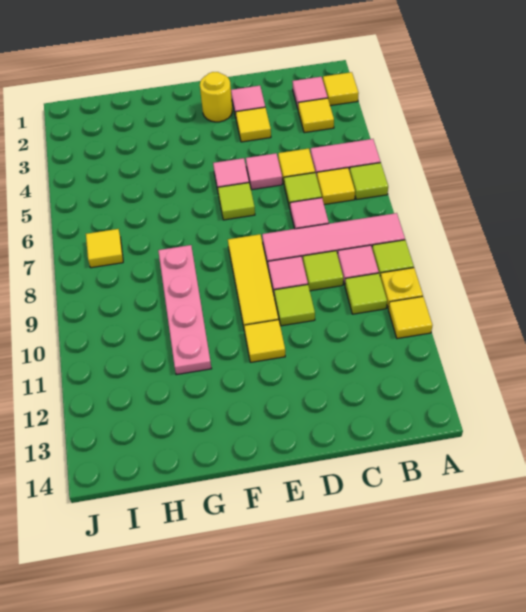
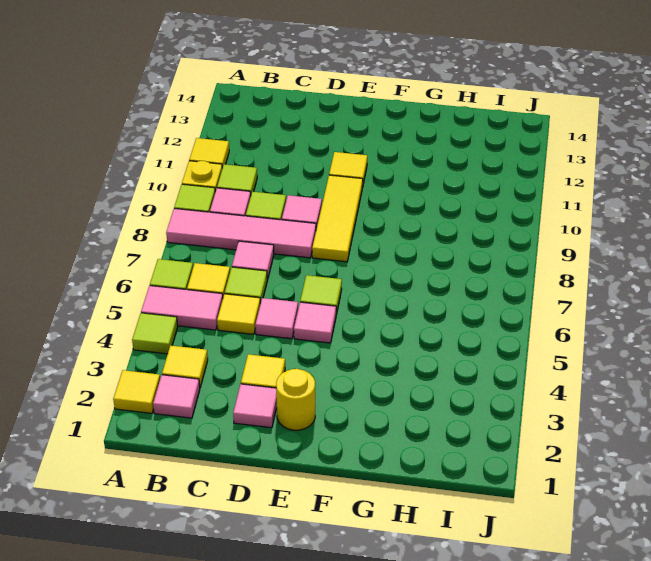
lime tile D10 level 1 -> lime tile A4 level 1
pink plate G8:G11 level 1 -> none
yellow tile I7 level 1 -> none

